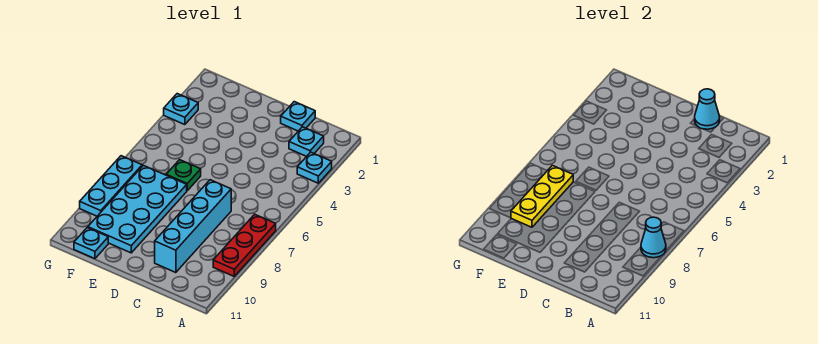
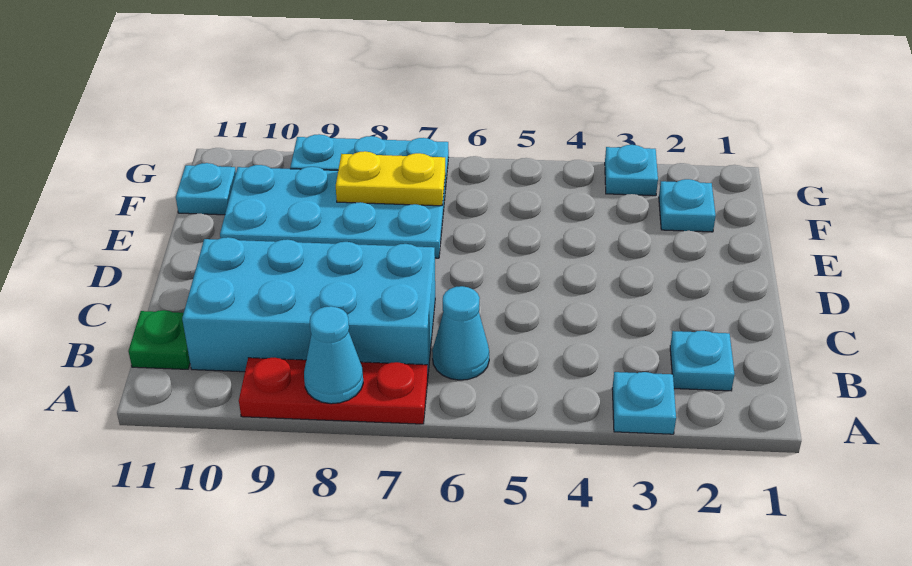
cyan plate C1 level 1 -> cyan plate F2 level 1
cyan cone C1 level 2 -> cyan cone B6 level 1
cyan brick C7:C10 level 1 -> cyan brick B7:C10 level 1
green plate E6 level 1 -> green plate B11 level 1
yellow plate F7:F9 level 2 -> yellow plate F7:F8 level 2

